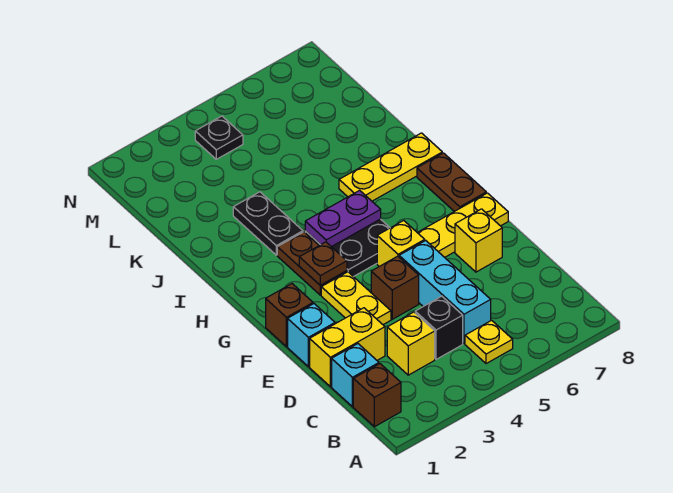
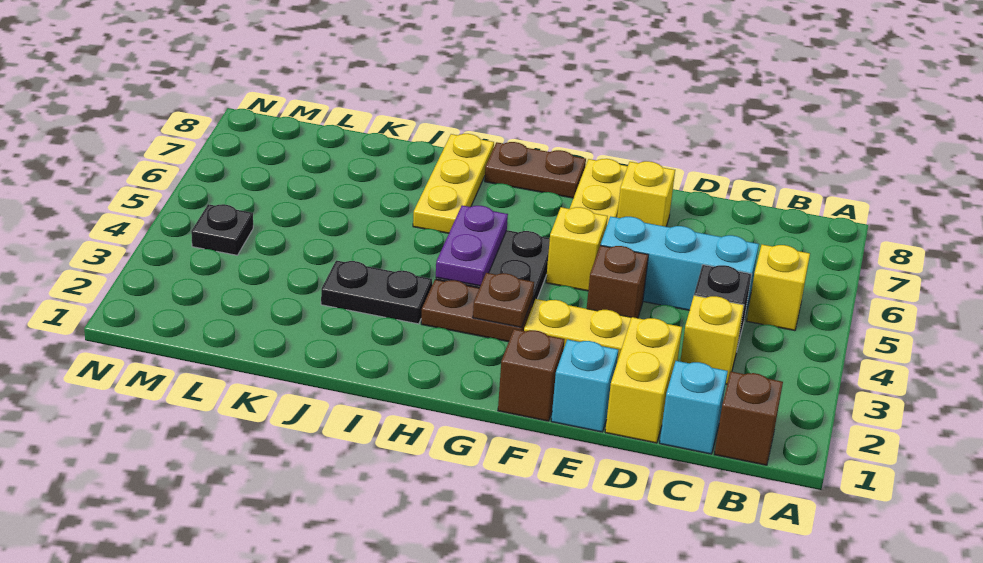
yellow plate B5 level 1 -> yellow brick B5 level 1

